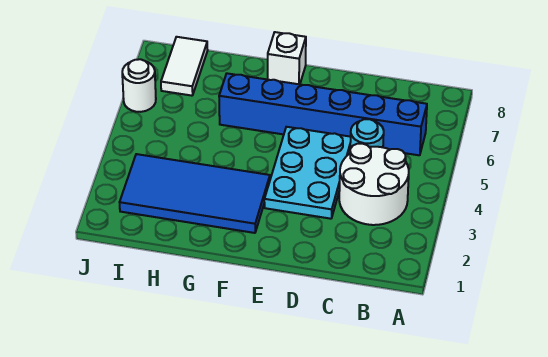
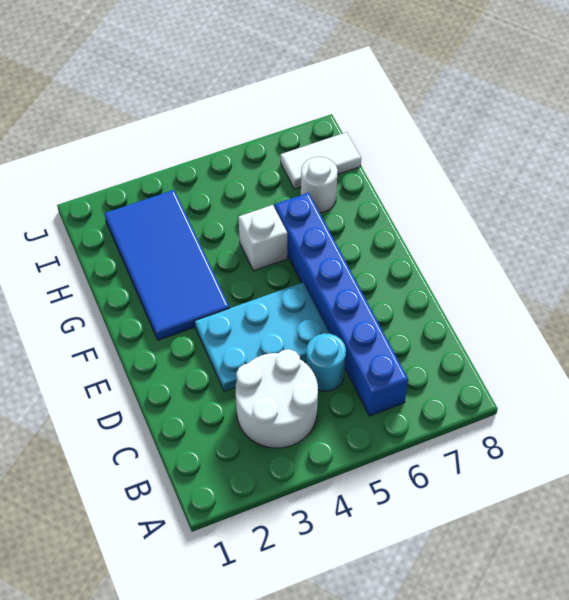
white brick F8 level 1 -> white brick G5 level 1
white round brick J6 level 1 -> white round brick H7 level 1

